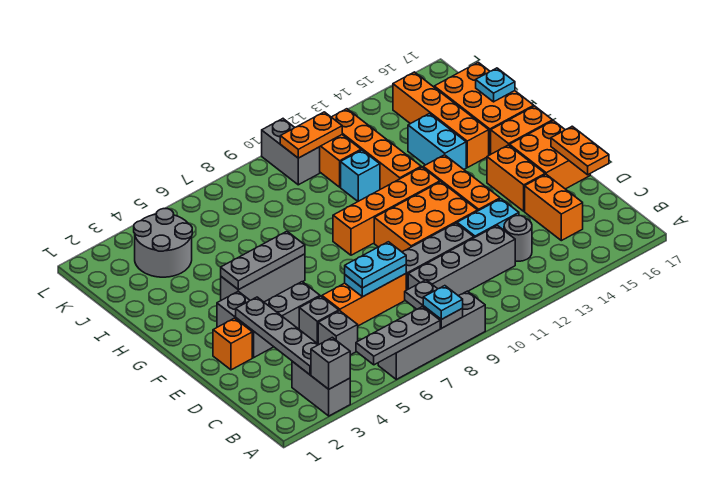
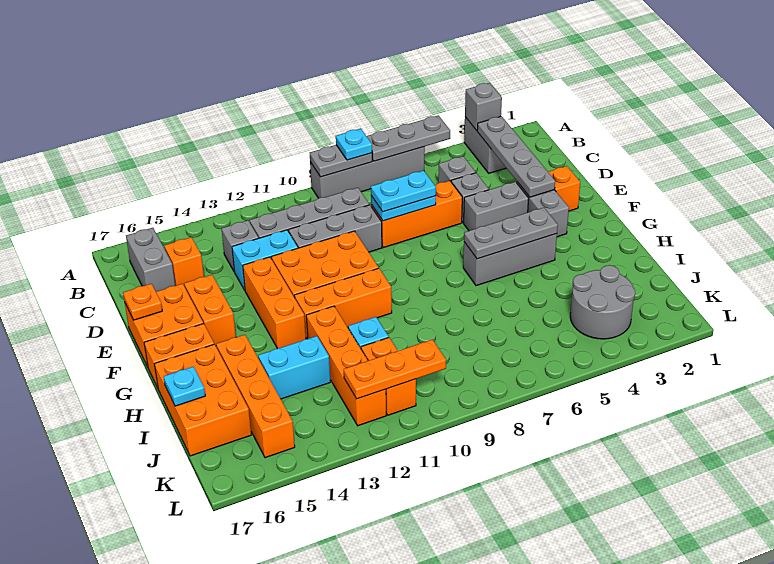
grey plate A8:B8 level 2 -> grey plate A8:A9 level 2
grey round brick C13 level 1 -> grey brick C13 level 1
orange brick C15:D15 level 1 -> orange brick C15 level 1
orange plate D17:E17 level 2 -> orange plate E17 level 2
orange brick G9:G12 level 1 -> orange brick G10:G12 level 1
cyan brick H14:I14 level 1 -> cyan brick I13:I14 level 1
grey brick K10:L10 level 1 -> grey brick B16:C16 level 1
orange plate K10:K11 level 2 -> orange plate K10:K12 level 2

